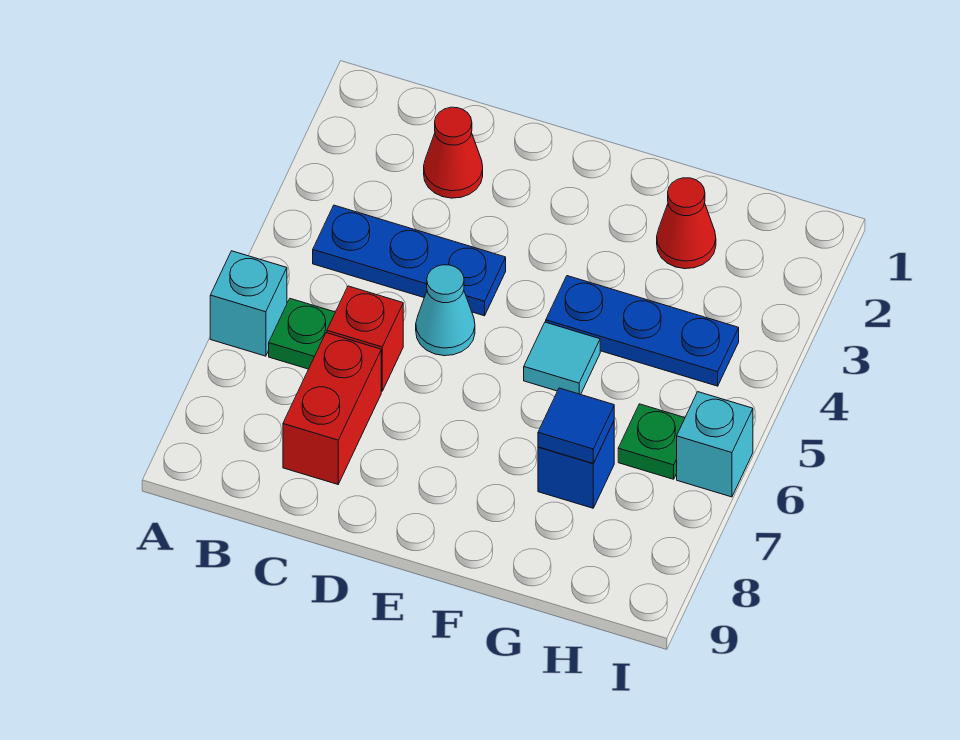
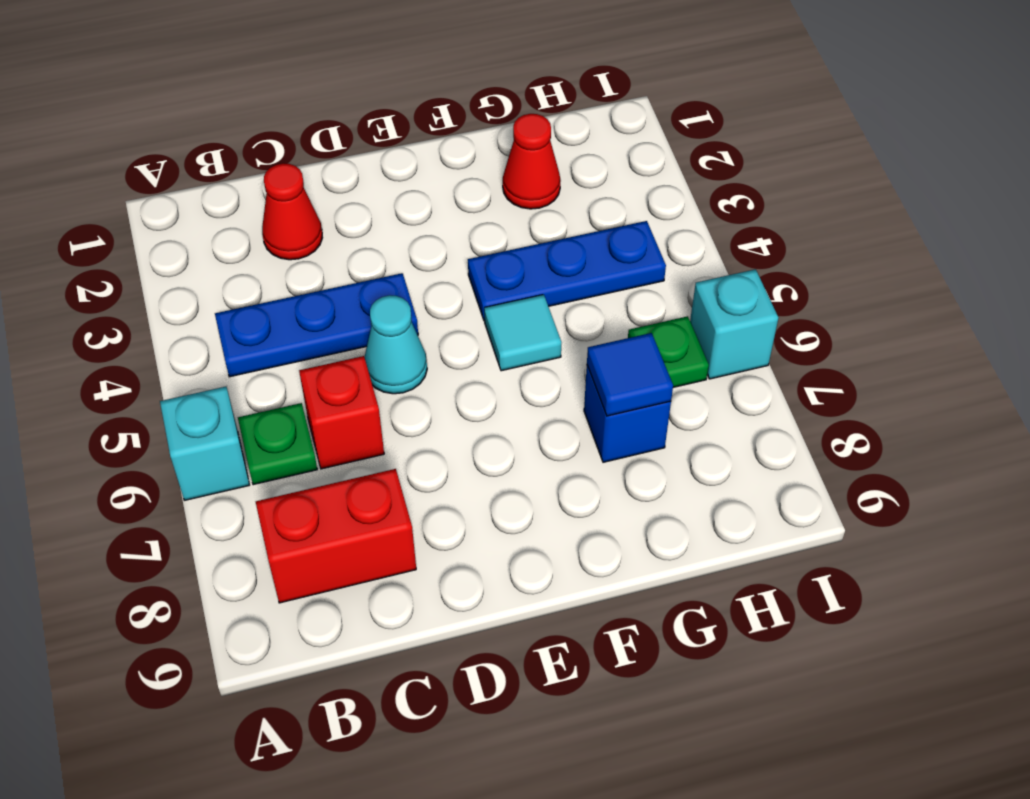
red brick C7:C8 level 1 -> red brick B8:C8 level 1

